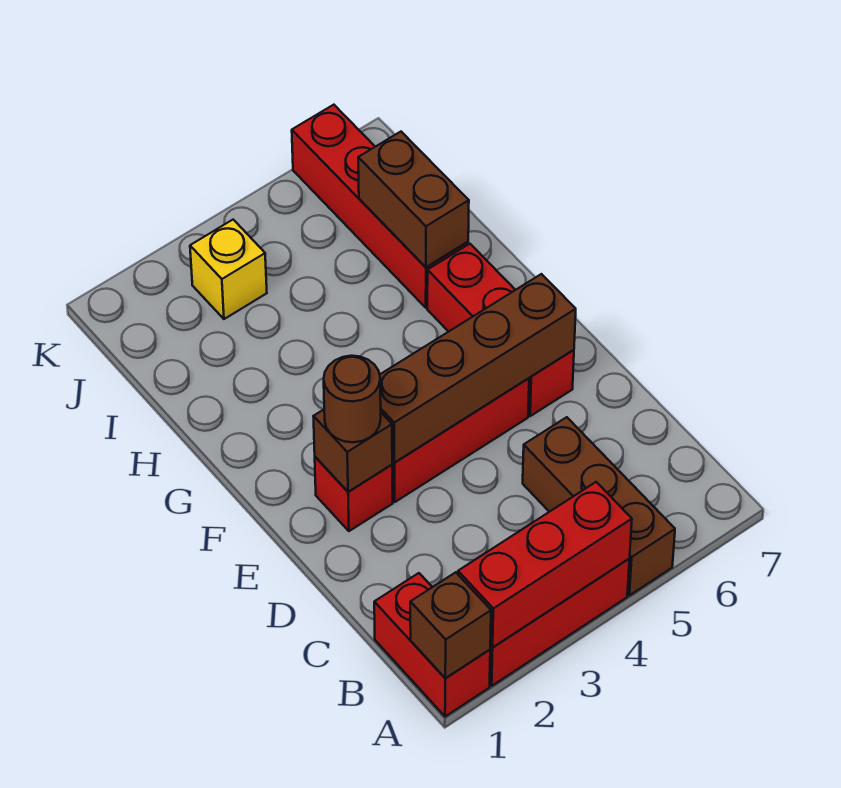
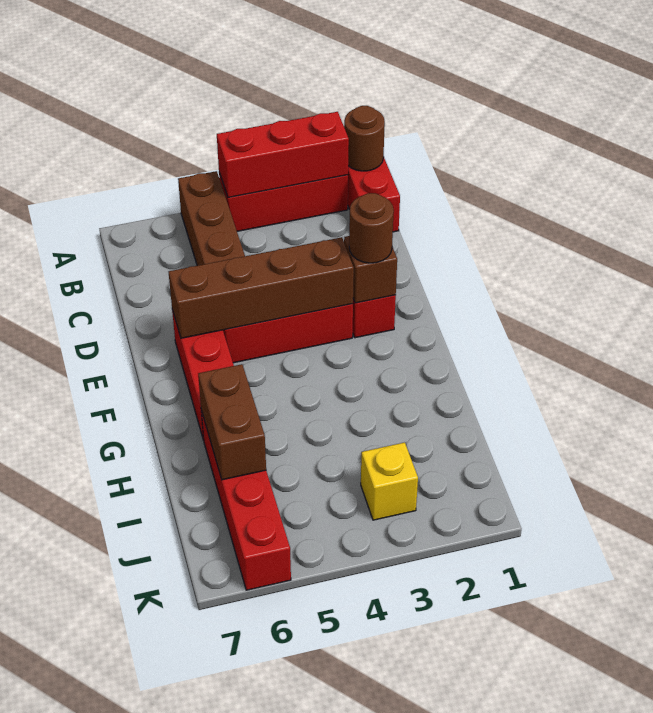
brown brick A1 level 2 -> brown round brick A1 level 2

